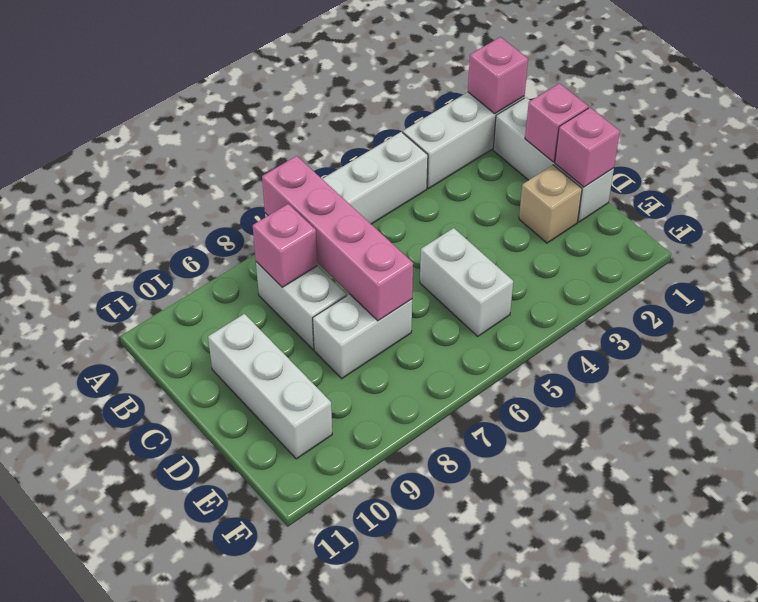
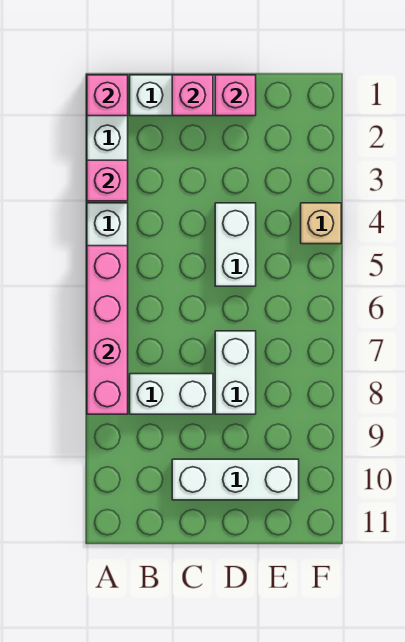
pink brick A7:D7 level 2 -> pink brick A5:A8 level 2
pink brick B8 level 2 -> pink brick A3 level 2
tan brick D2 level 1 -> tan brick F4 level 1
white brick D5:E5 level 1 -> white brick D4:D5 level 1

